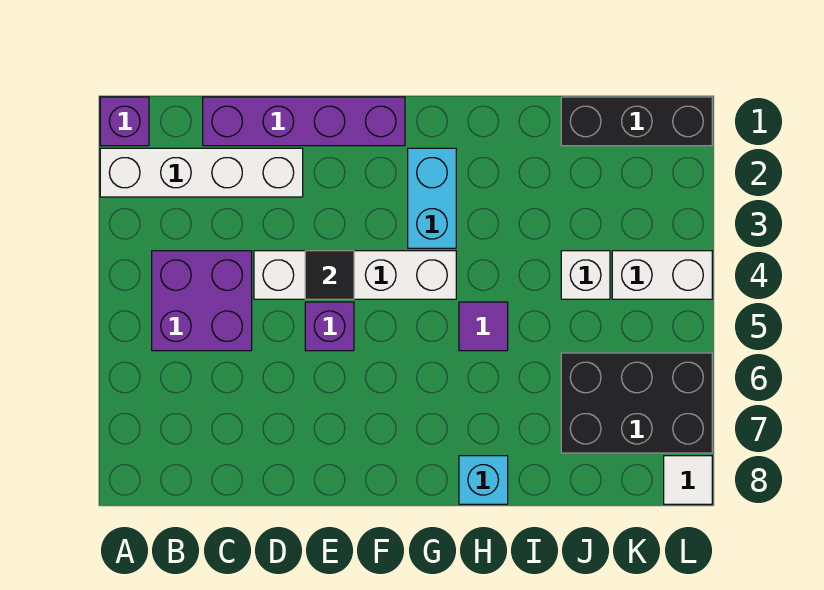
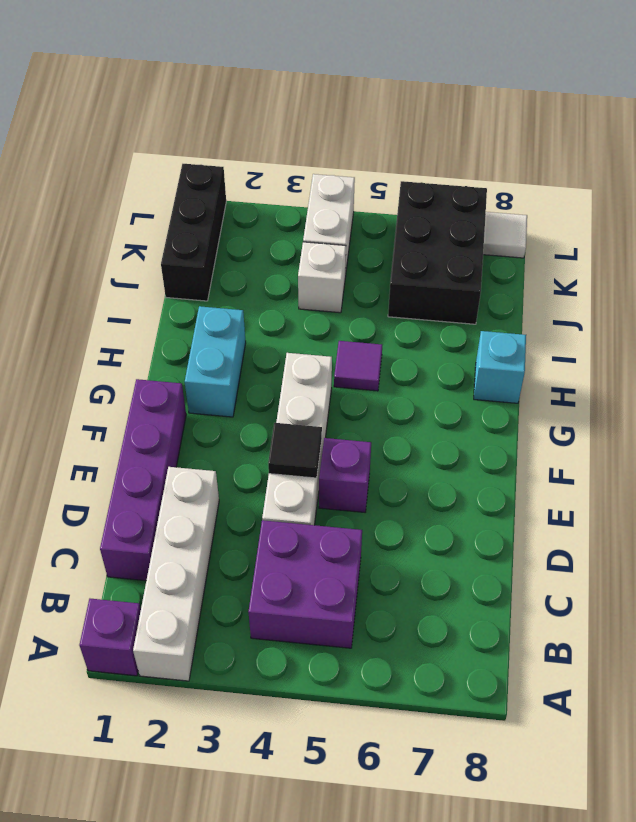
cyan brick G2:G3 level 1 -> cyan brick G2:H2 level 1

